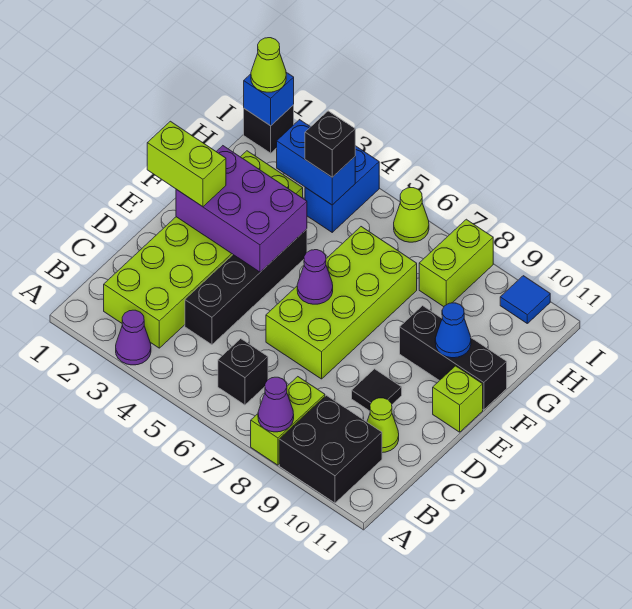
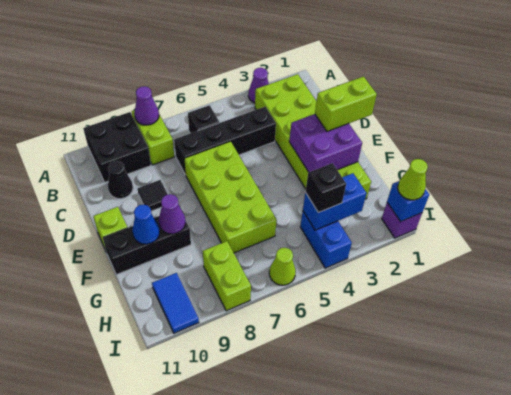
black brick C4:F4 level 1 -> black brick C4:C7 level 1
lime cone C10 level 1 -> black cone C10 level 1
purple brick E2:F4 level 2 -> purple brick E2:F3 level 2
purple cone E6 level 2 -> purple cone F9 level 2
black brick I1 level 1 -> purple brick I1 level 1
blue tile I10 level 1 -> blue tile H10:I10 level 1

